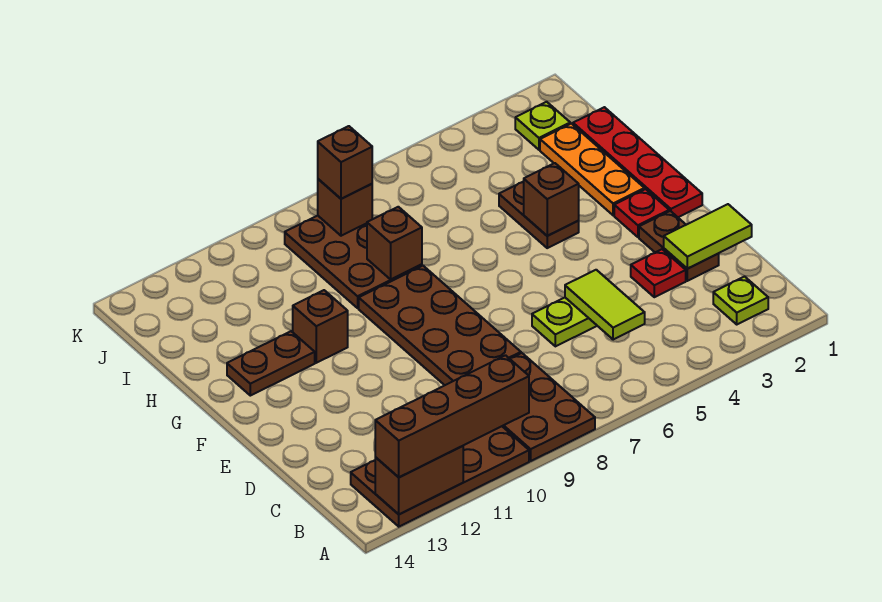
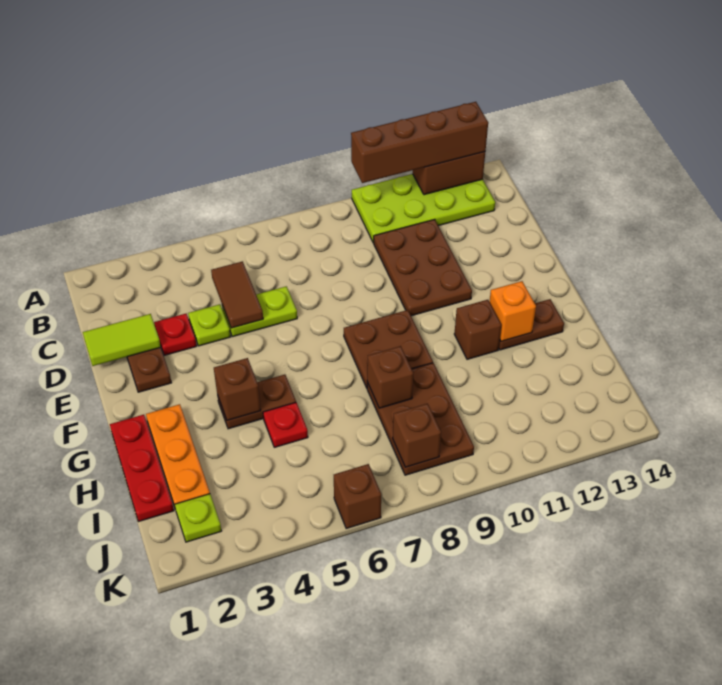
brown plate A8:C9 level 1 -> brown plate C10:E11 level 1
brown plate A10:B13 level 1 -> lime plate A10:B13 level 1
lime plate B2 level 1 -> lime plate D4 level 1
lime tile C5:D5 level 2 -> brown tile C5:D5 level 2
brown plate D8:G9 level 1 -> brown plate F8:G9 level 1
red plate F1:I1 level 1 -> red plate G1:I1 level 1
red plate F2 level 1 -> red plate H5 level 1
brown plate G4:H4 level 1 -> brown plate G4:G5 level 1
none -> orange brick G12 level 2
brown brick J8 level 3 -> brown brick K6 level 1

